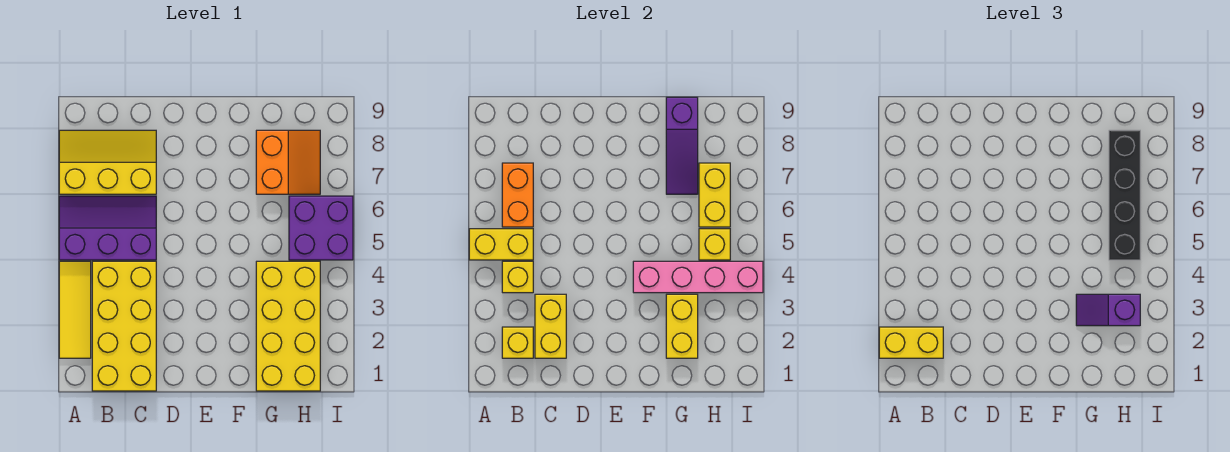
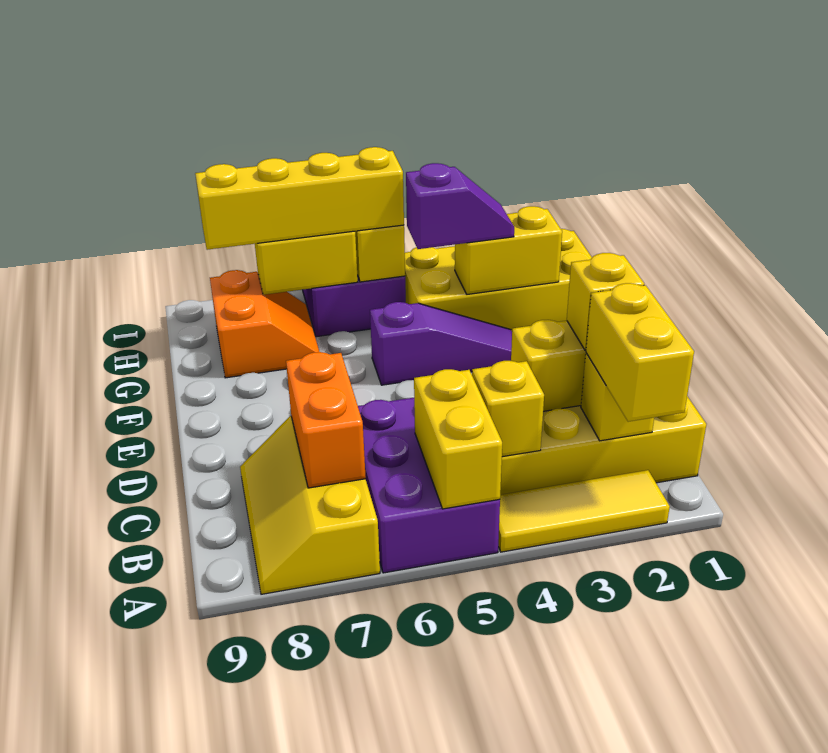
purple slope A5:C6 level 1 top 5 -> purple brick A5:C6 level 1
orange brick B6:B7 level 2 -> orange brick B7:C7 level 2
none -> yellow brick C2 level 3
pink brick F4:I4 level 2 -> none
purple slope G3:H3 level 3 top H -> purple slope G3:G4 level 3 top 4
orange slope G7:H8 level 1 top G -> orange slope G7:H8 level 1 top 8
purple slope G7:G9 level 2 top 9 -> purple slope F3:F5 level 1 top 5
black brick H5:H8 level 3 -> yellow brick H5:H8 level 3

